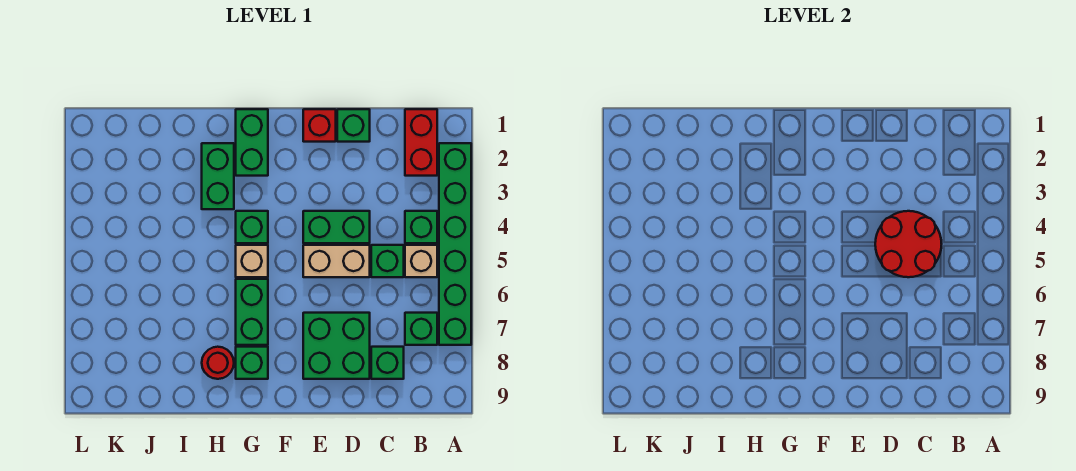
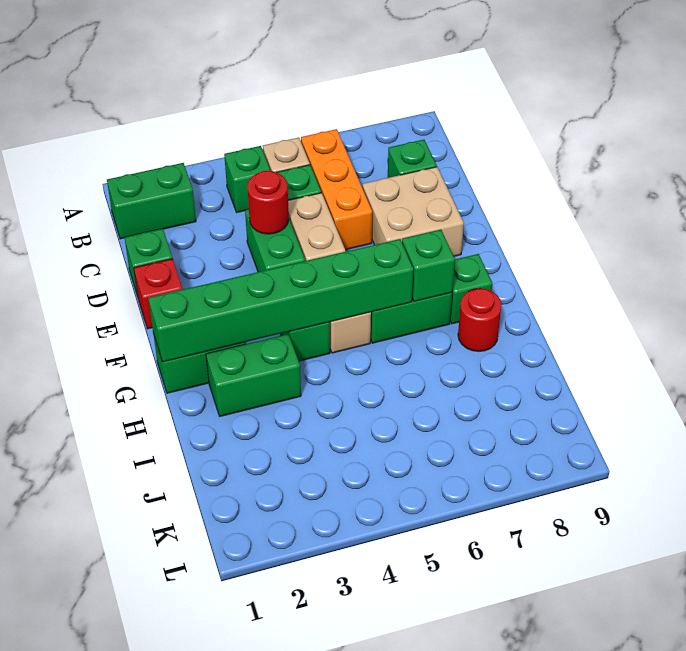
green brick A2:A7 level 1 -> green brick G1:G6 level 2
red brick B1:B2 level 1 -> green brick B1:B2 level 1
none -> orange brick B6:D6 level 1
green brick B7 level 1 -> green brick G7 level 2
red round brick C4:D5 level 2 -> red round brick D4 level 2
green brick D7:E8 level 1 -> tan brick D7:E8 level 1

